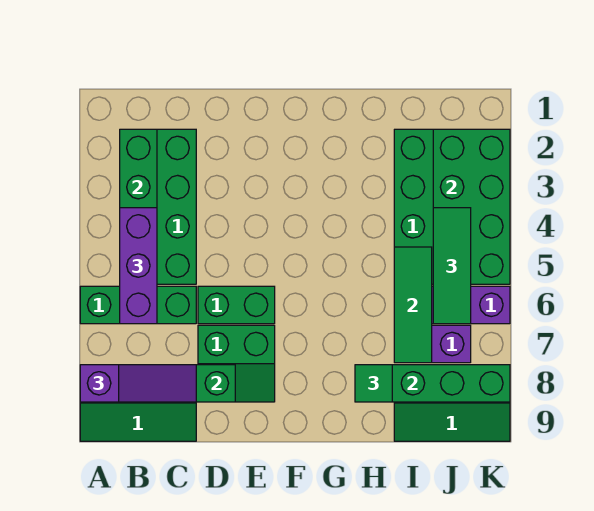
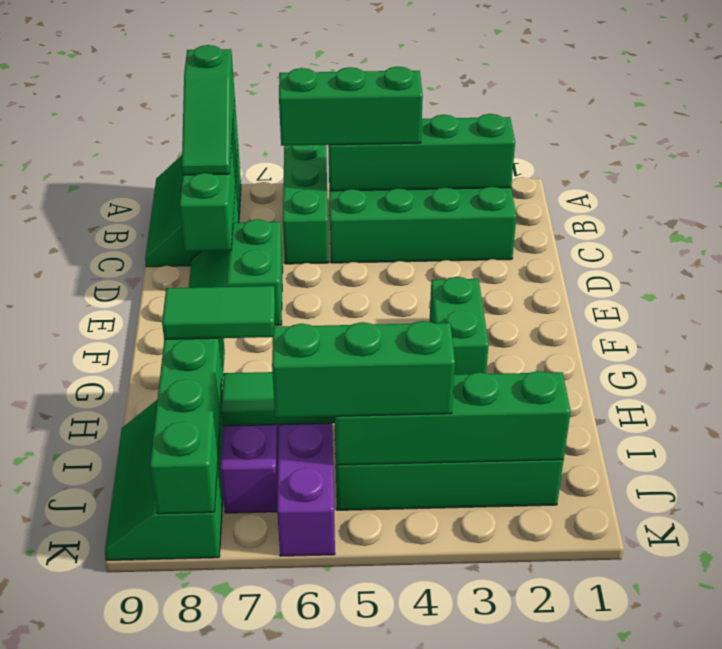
purple slope A8:C8 level 3 top A -> green slope A8:C8 level 3 top A
purple brick B4:B6 level 3 -> green brick B4:B6 level 3
green brick D6:E6 level 1 -> green brick F3:G3 level 1
green tile H8 level 3 -> green tile H7:H8 level 3
green brick J2:K5 level 2 -> green brick J2:J5 level 2
green tile J4:J6 level 3 -> green brick J4:J6 level 3

